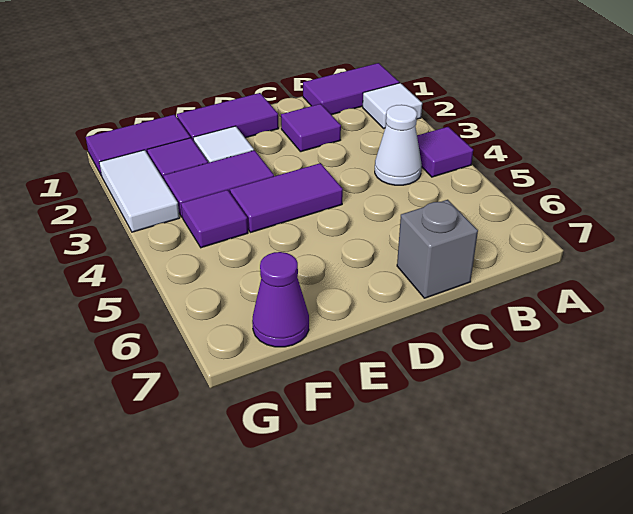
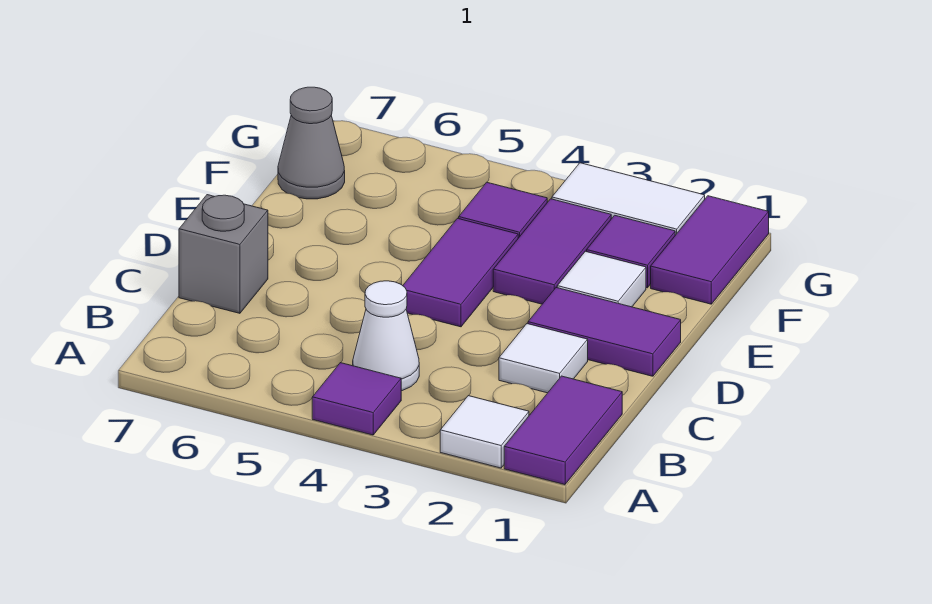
purple tile C2 level 1 -> white tile C2 level 1
purple tile D1:E1 level 1 -> purple tile D1:D2 level 1
purple cone F7 level 1 -> grey cone F7 level 1

